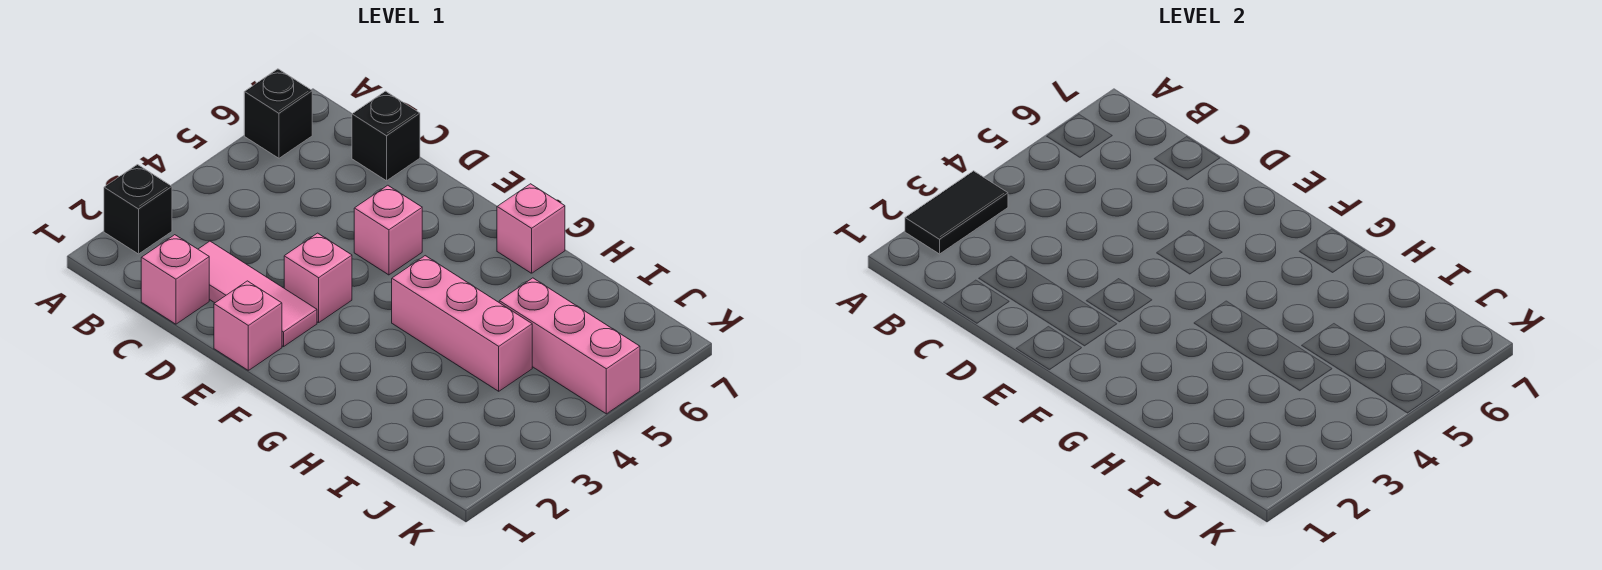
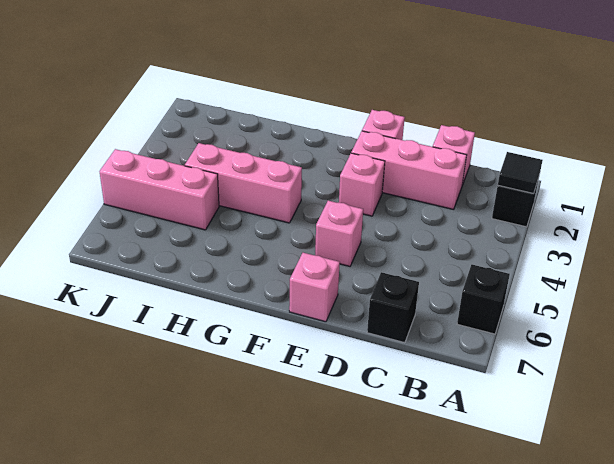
black tile A2:A3 level 2 -> black tile A2 level 2
pink tile C2:E2 level 1 -> pink brick C2:E2 level 1
pink brick G7 level 1 -> pink brick E7 level 1

